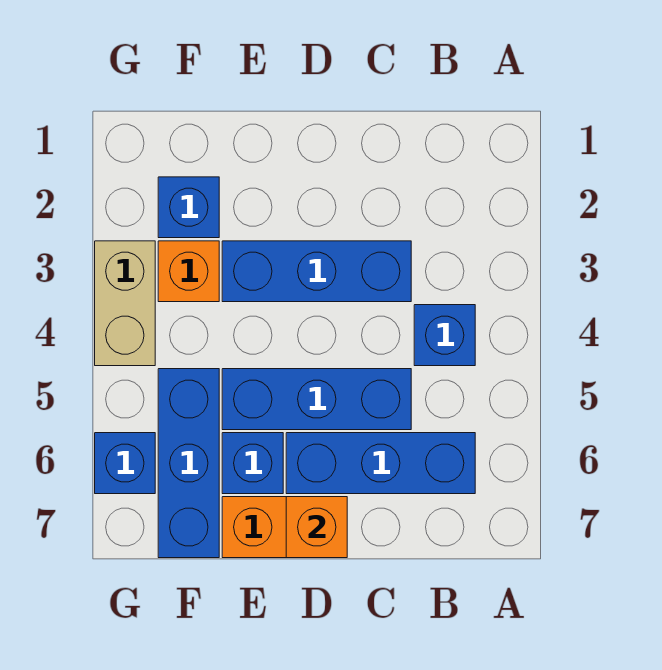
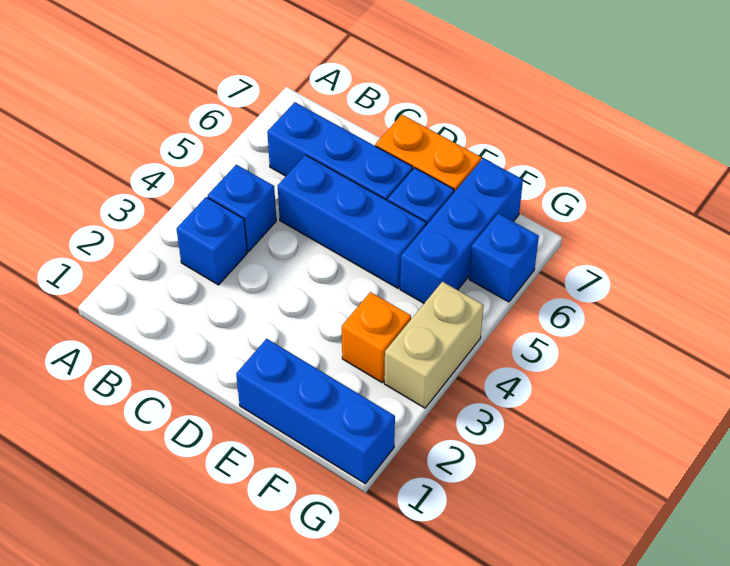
blue brick C3:E3 level 1 -> blue brick E1:G1 level 1
orange brick D7 level 2 -> none
blue brick F2 level 1 -> blue brick B3 level 1

